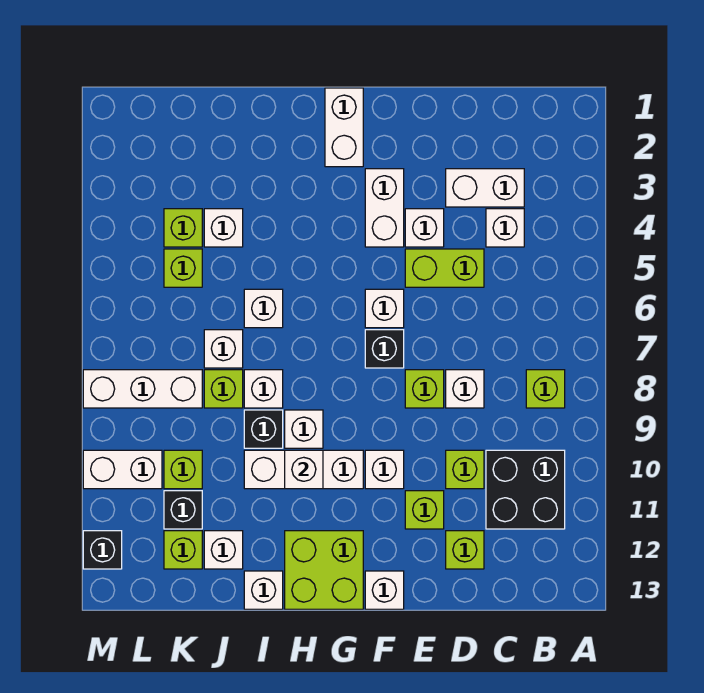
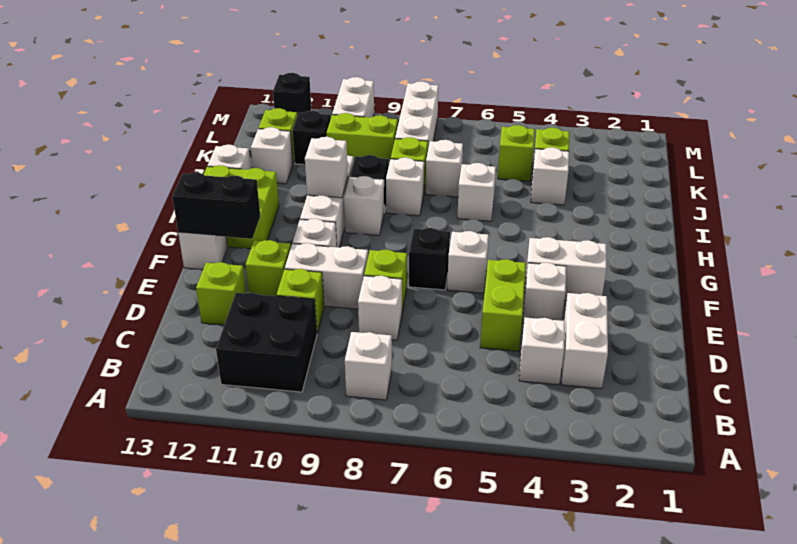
lime brick B8 level 1 -> white brick B8 level 1
none -> black brick F12:F13 level 2
white brick G1:G2 level 1 -> white brick E9:E10 level 1
lime brick K10 level 1 -> lime brick K9:K10 level 1

